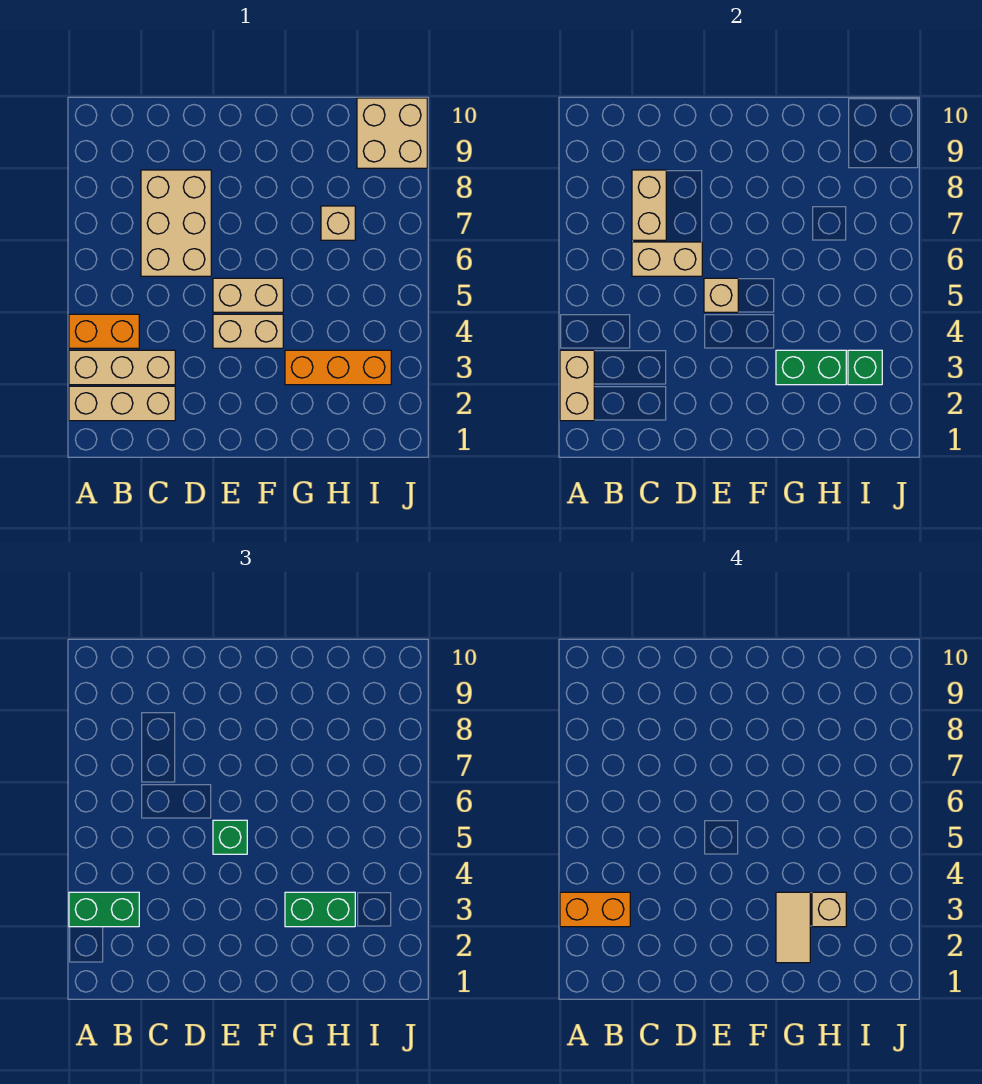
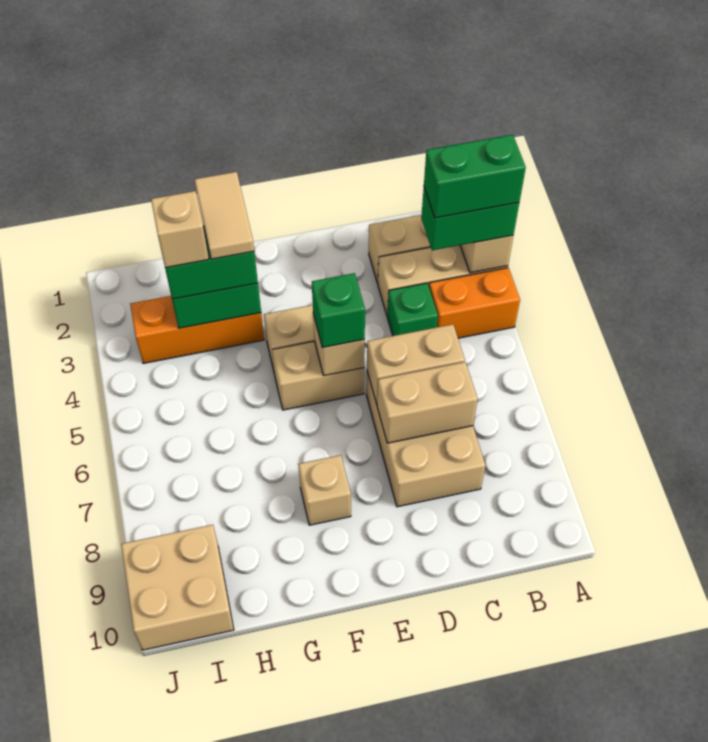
orange brick A3:B3 level 4 -> green brick A3:B3 level 4
tan brick C7:C8 level 2 -> tan brick C7:D7 level 2
tan brick H7 level 1 -> tan brick F8 level 1
green brick I3 level 2 -> green brick C4 level 1

